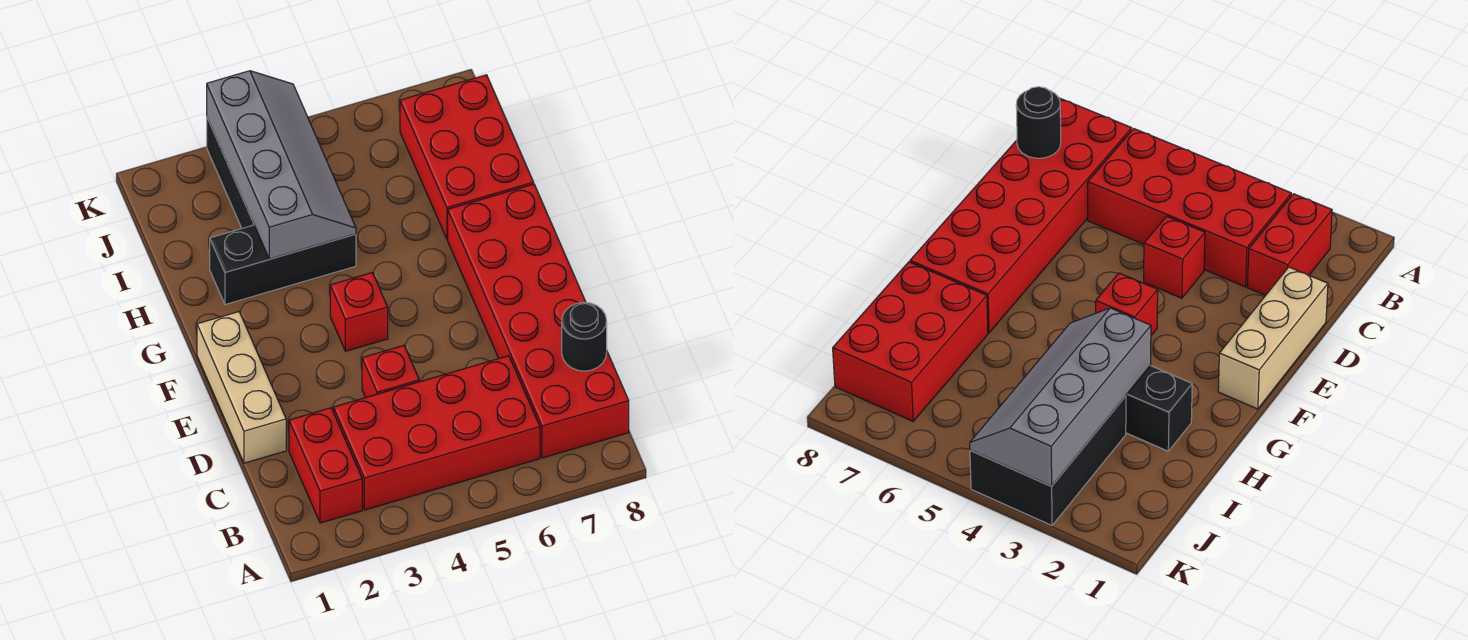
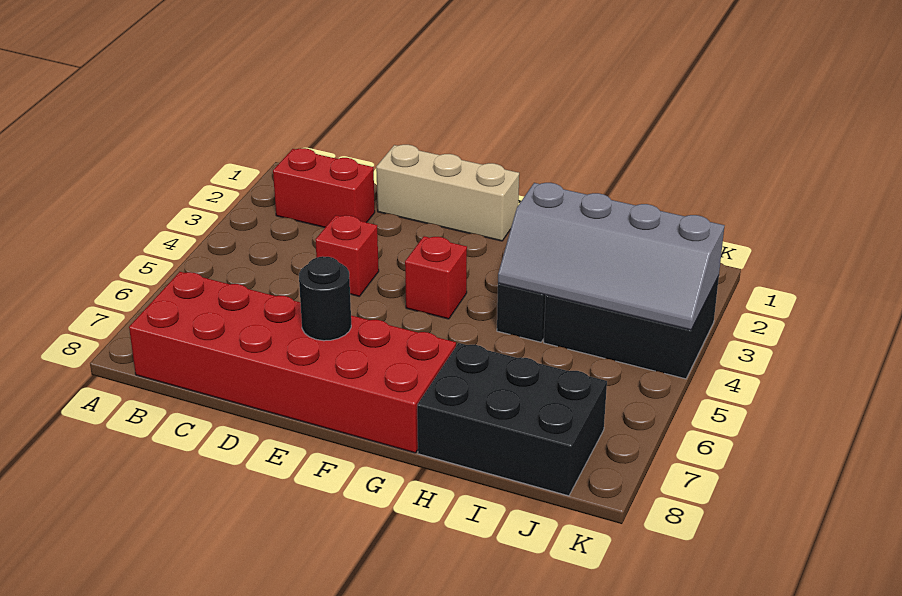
red brick B3:C6 level 1 -> none
black round brick C8 level 2 -> black round brick E7 level 2
red brick H7:J8 level 1 -> black brick H7:J8 level 1

